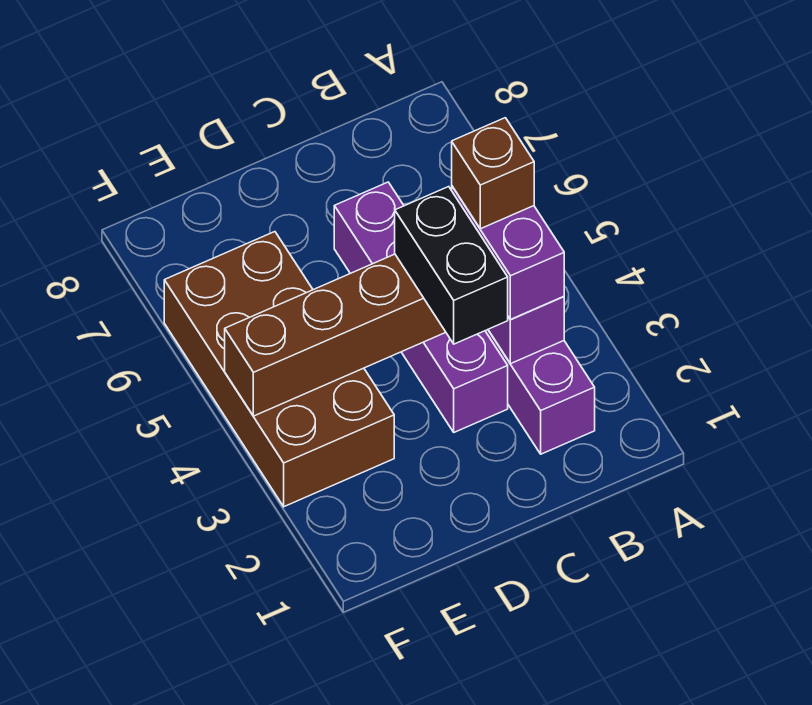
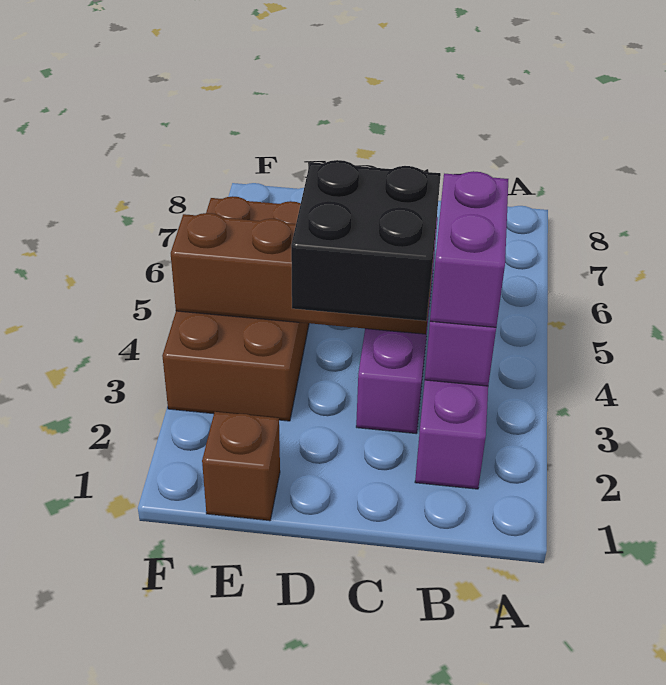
brown brick B4 level 4 -> brown brick E1 level 1
black brick C3:C4 level 3 -> black brick C3:D4 level 3

